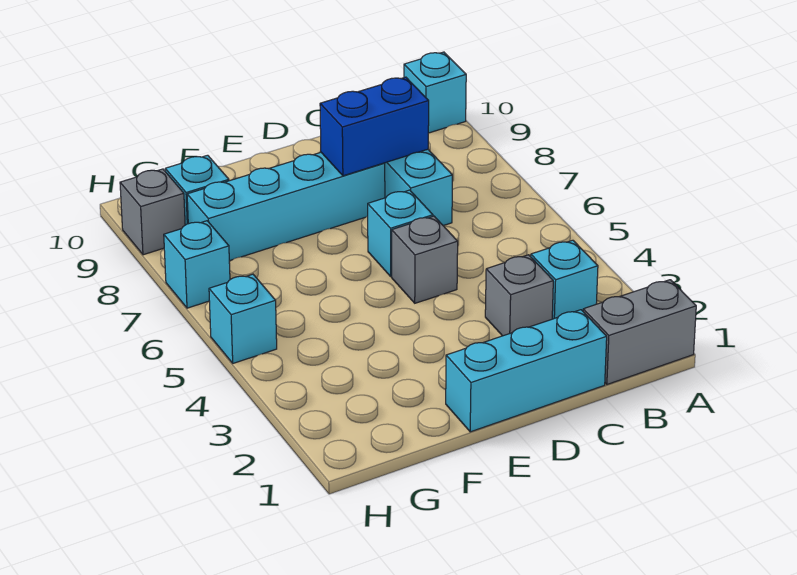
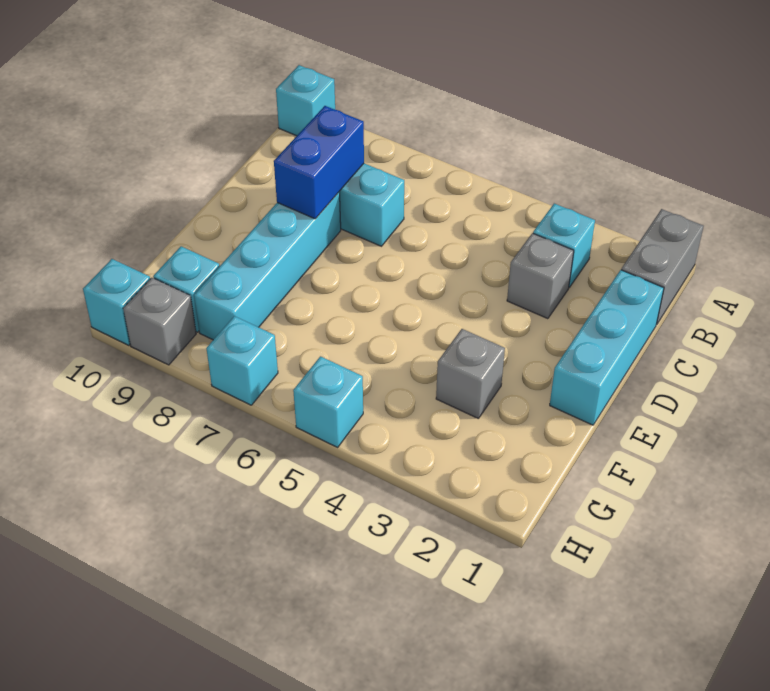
grey brick D5 level 1 -> grey brick F3 level 1
cyan brick D6 level 1 -> cyan brick H10 level 1

